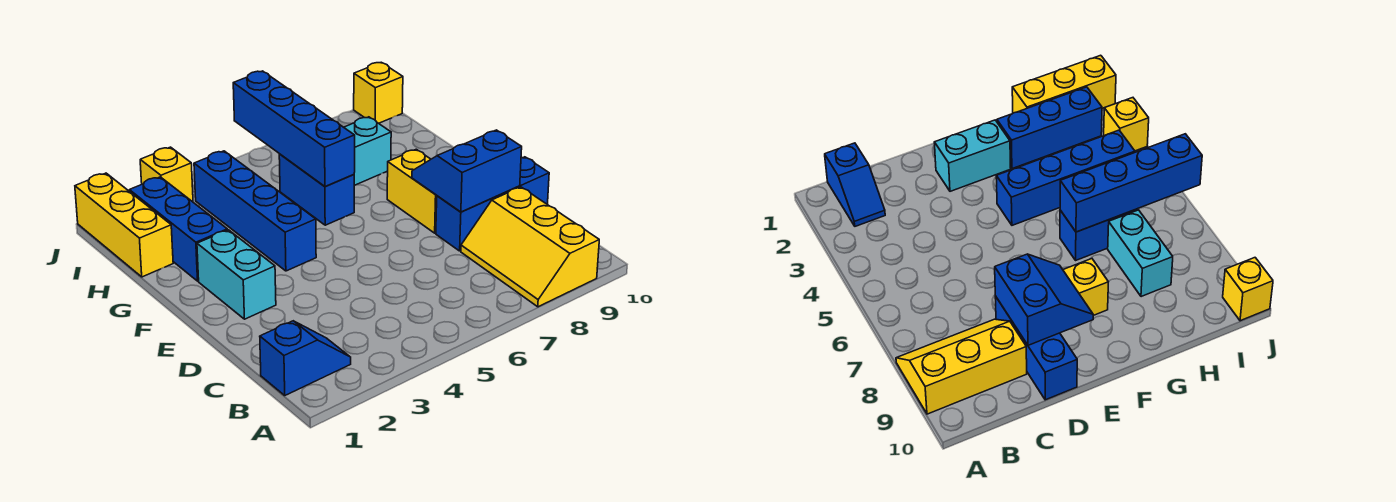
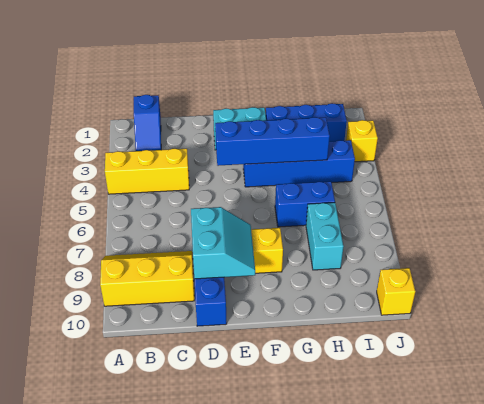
blue slope D8:E9 level 2 top D -> cyan slope D8:E9 level 2 top D
blue brick G6:J6 level 2 -> blue brick E4:H4 level 2
yellow brick H1:J1 level 1 -> yellow brick A4:C4 level 1

